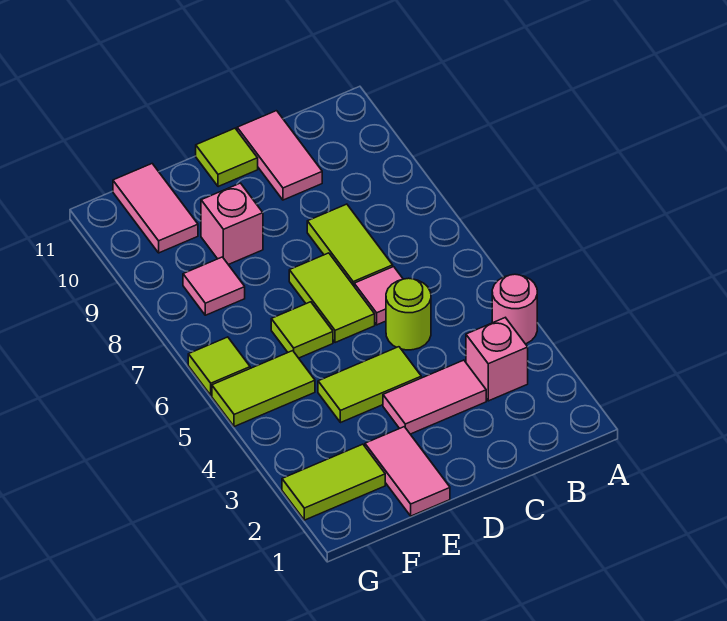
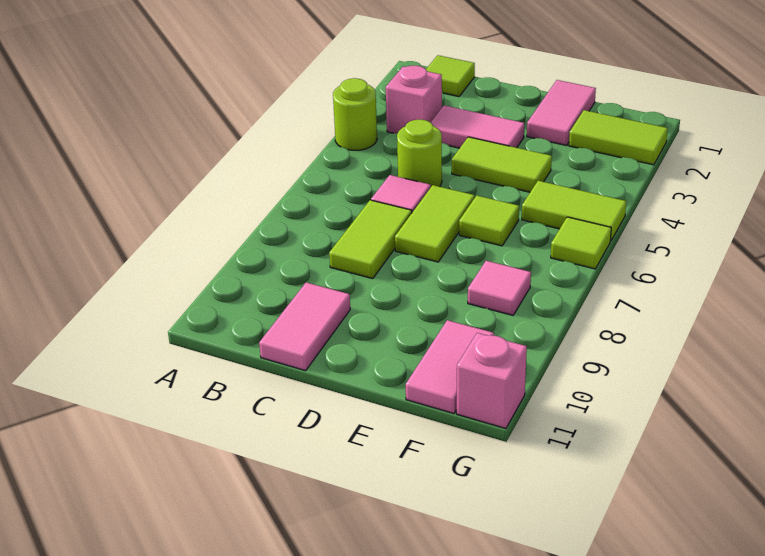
pink round brick A4 level 1 -> lime round brick A4 level 1
lime tile D11 level 1 -> lime tile B1 level 1
pink brick E9 level 1 -> pink brick G11 level 1

